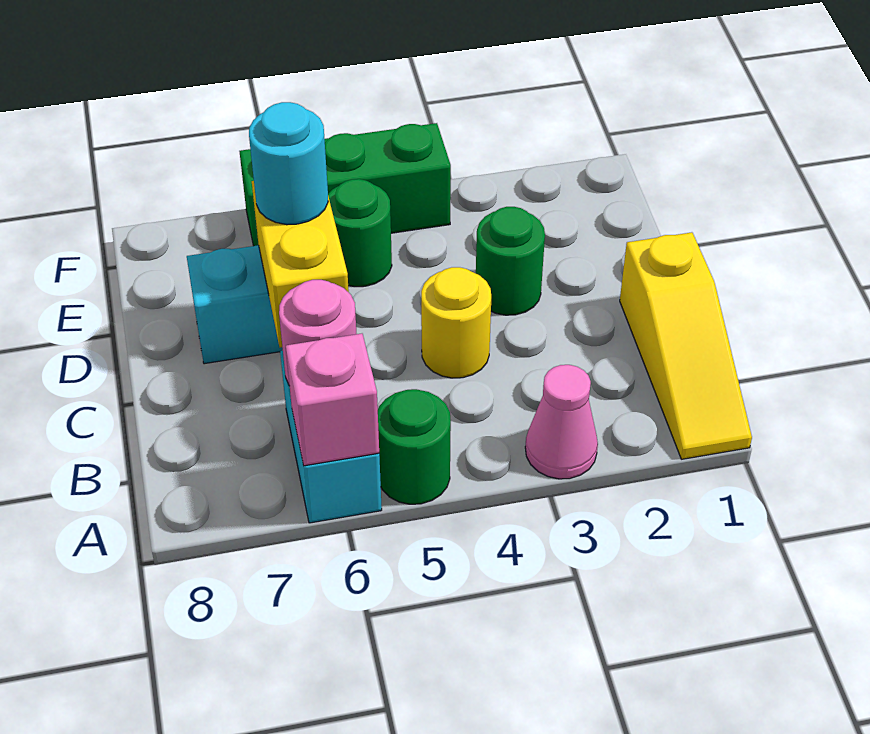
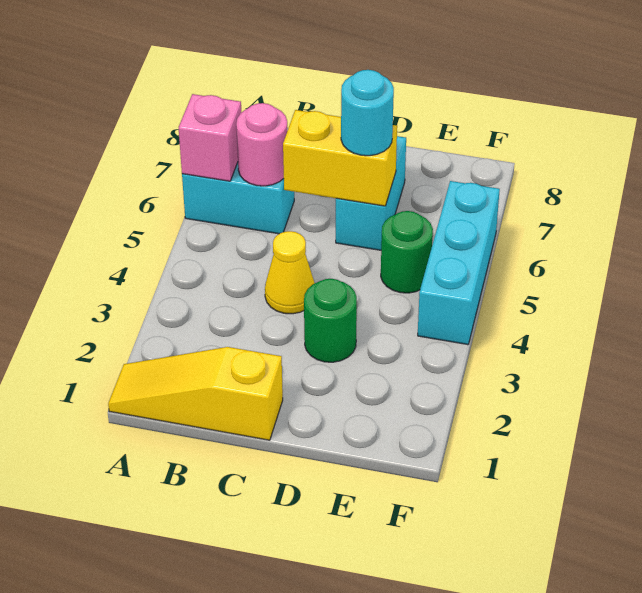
pink cone A3 level 1 -> none
green round brick A5 level 1 -> none
yellow round brick C4 level 1 -> yellow cone C4 level 1
green brick F4:F6 level 1 -> cyan brick F4:F6 level 1

